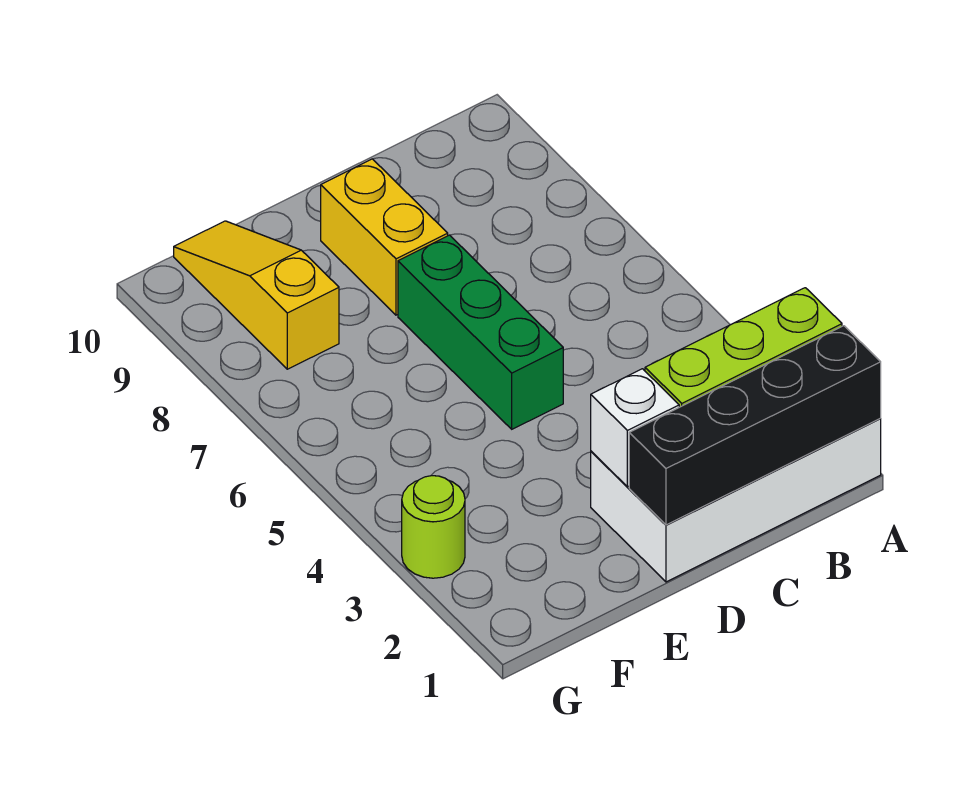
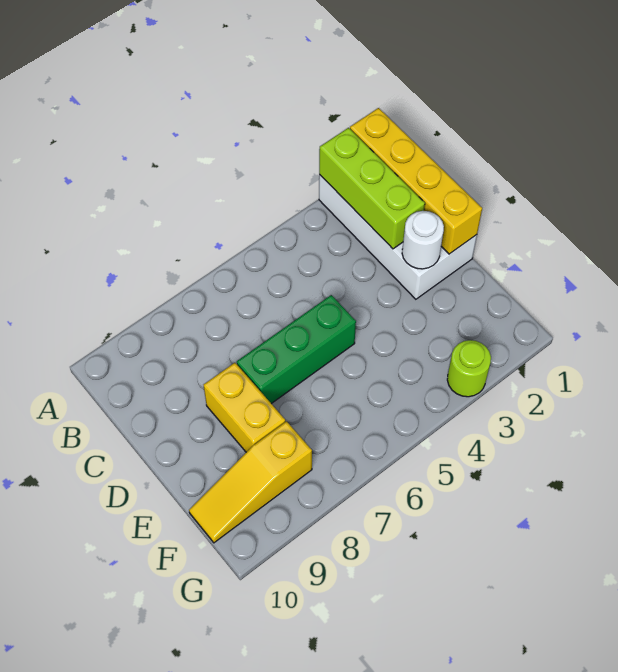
black brick A1:D1 level 2 -> yellow brick A1:D1 level 2
white brick D2 level 2 -> white round brick D2 level 2
yellow brick D8:D9 level 1 -> yellow brick D8:E8 level 1

